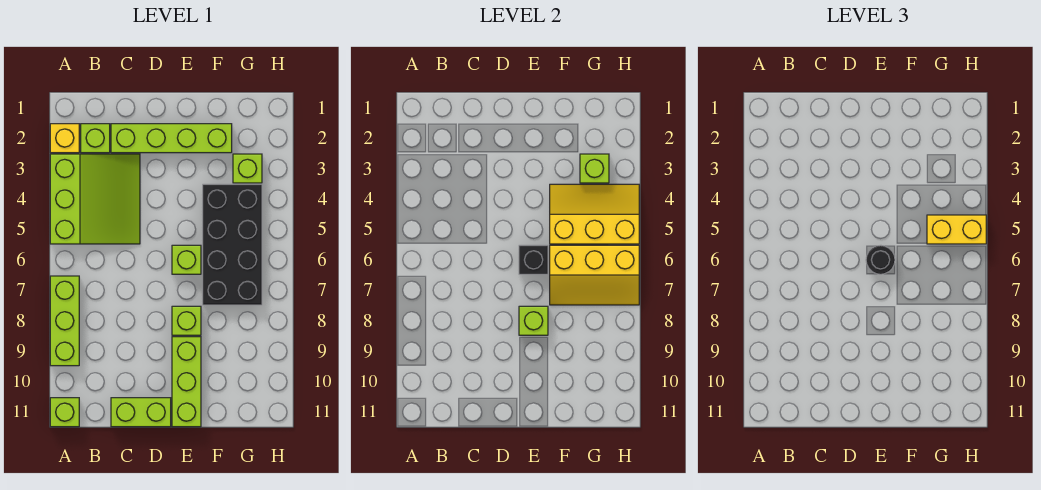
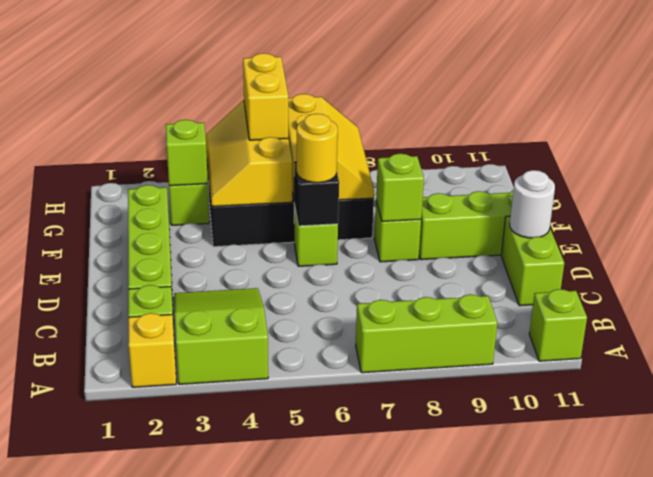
lime slope A3:C5 level 1 top A -> lime slope A3:C4 level 1 top A
none -> white round brick D11 level 2
black round brick E6 level 3 -> yellow round brick E6 level 3

